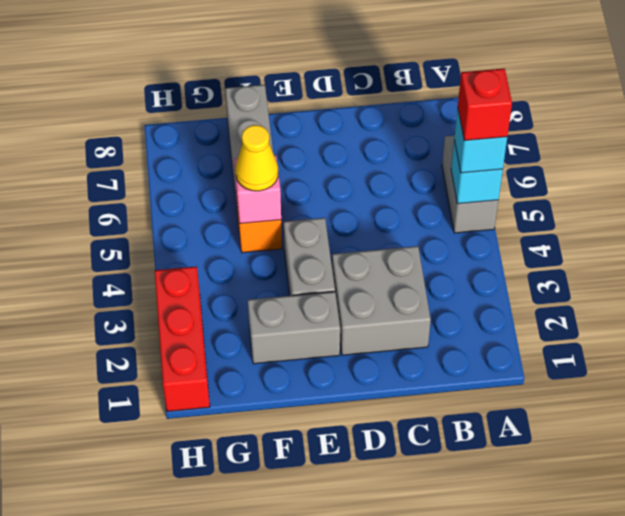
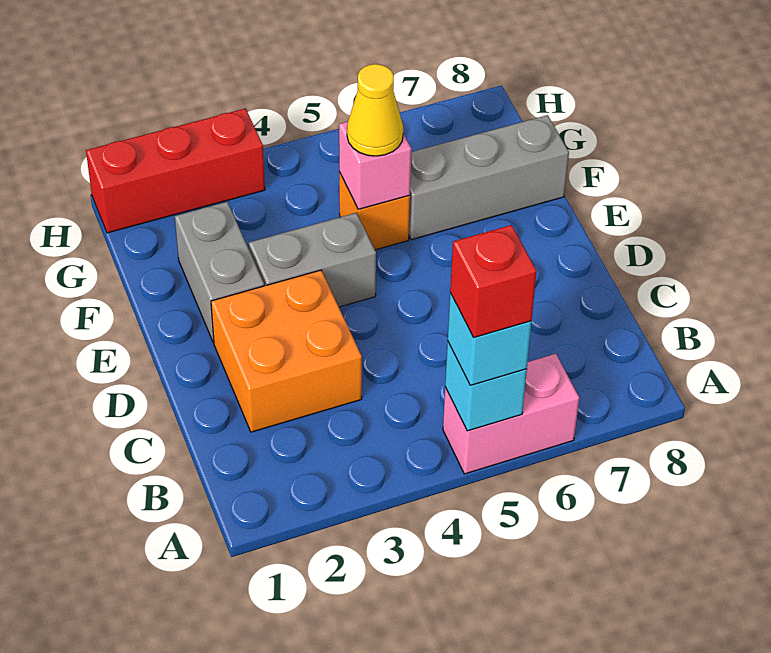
grey brick A5:A6 level 1 -> pink brick A5:A6 level 1
grey brick C2:D3 level 1 -> orange brick C2:D3 level 1

